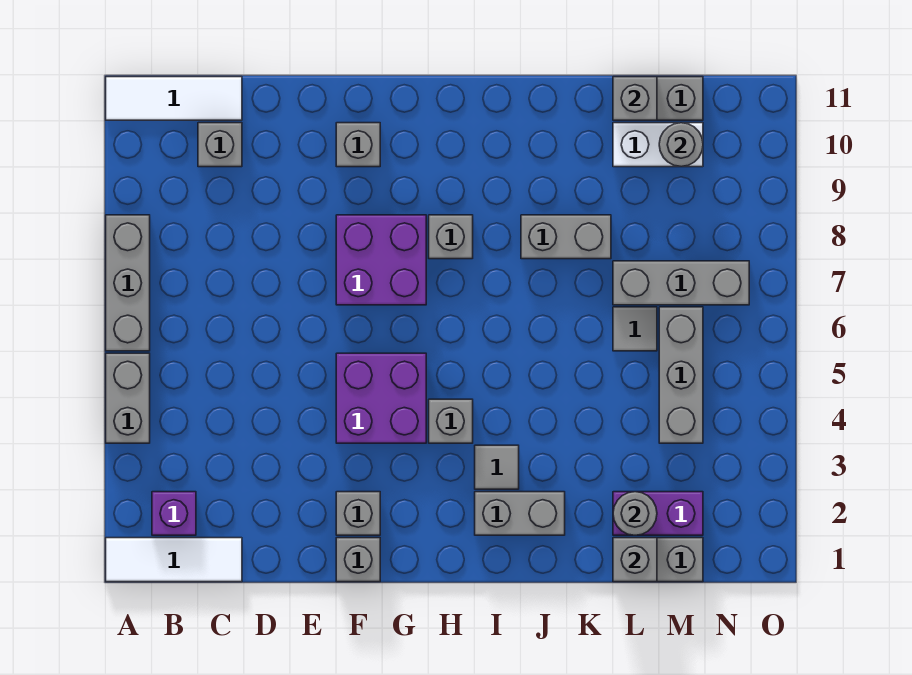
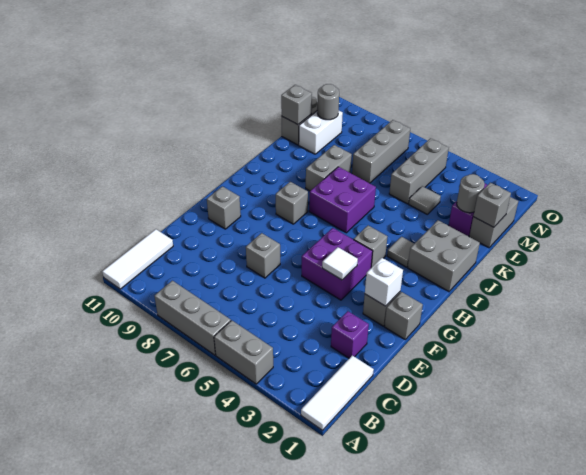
purple brick B2 level 1 -> purple brick D2 level 1
grey brick C10 level 1 -> grey brick E7 level 1
none -> white brick F2 level 2
none -> white tile F4 level 2
purple brick F7:G8 level 1 -> purple brick I6:J7 level 1
grey brick I2:J2 level 1 -> grey brick I1:J2 level 1
grey tile L6 level 1 -> grey tile L4 level 1
grey brick M4:M6 level 1 -> grey brick L5:N5 level 1

